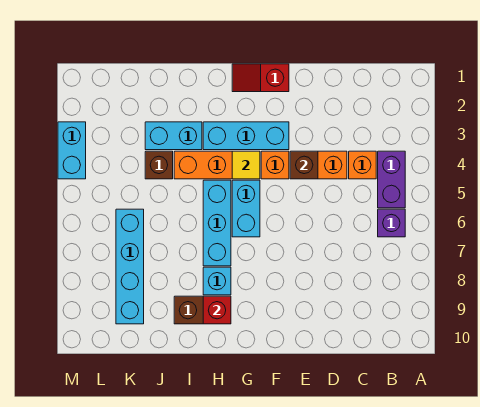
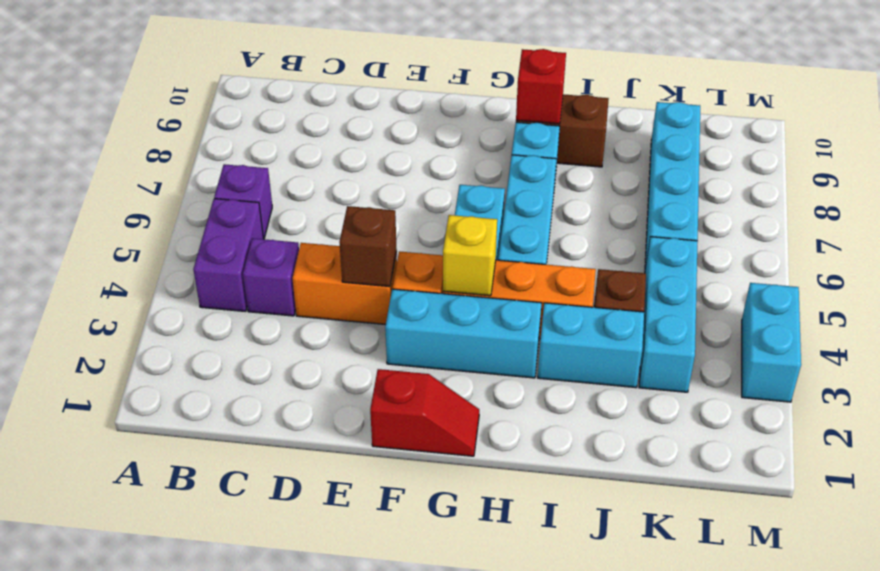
orange brick C4 level 1 -> purple brick C4 level 1
yellow tile G4 level 2 -> yellow brick G4 level 2
none -> cyan brick K3:K5 level 1

